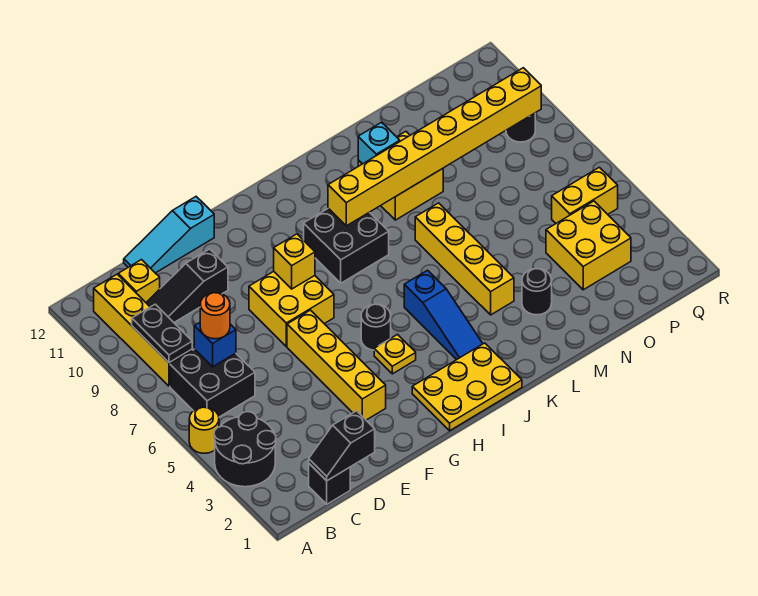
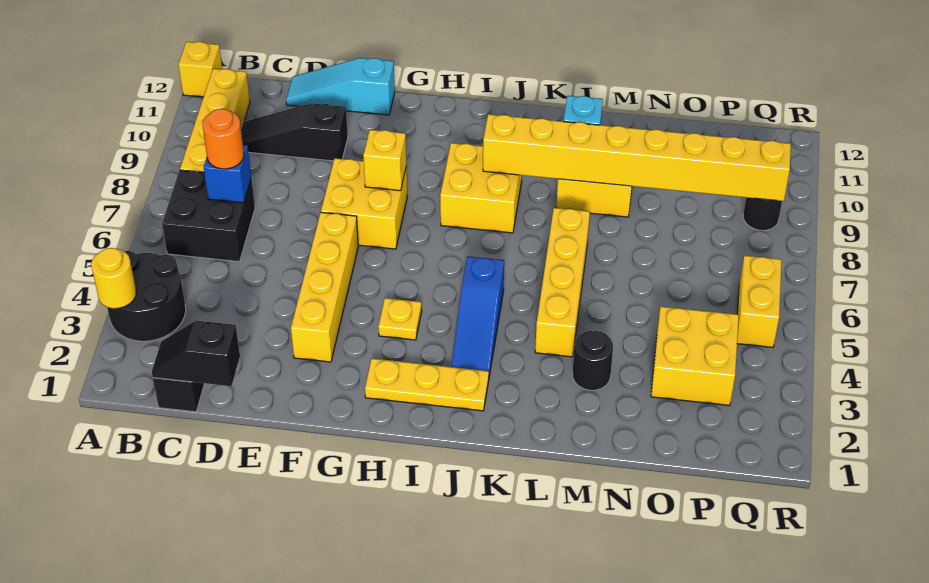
yellow round brick A5 level 1 -> yellow round brick A3 level 2
black plate B8:B9 level 2 -> none
yellow brick C11 level 1 -> yellow brick A12 level 1
yellow plate H1:J2 level 1 -> yellow plate H2:J2 level 1
black round brick H5 level 1 -> none
black brick I8:J9 level 1 -> yellow brick I8:J9 level 1
yellow brick P5:Q5 level 1 -> yellow brick Q5:Q6 level 1

